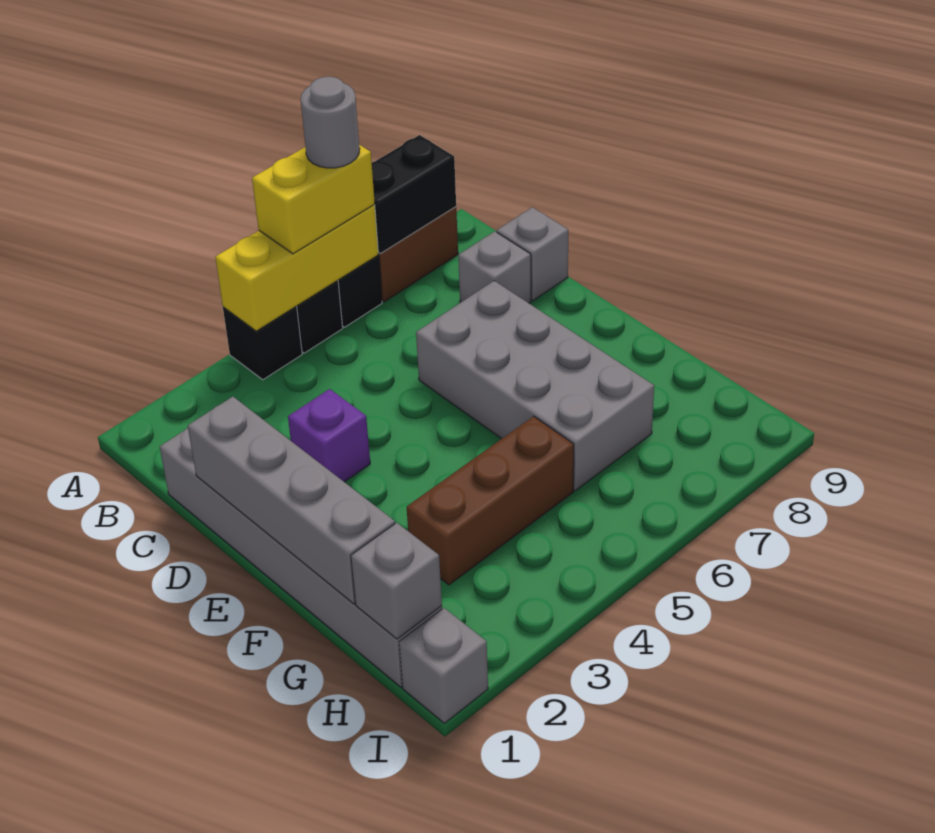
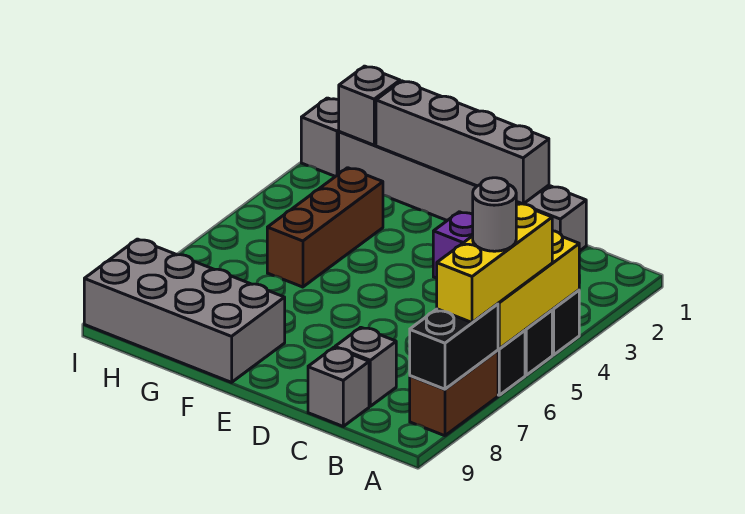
yellow brick A5:A6 level 3 -> yellow brick A5:A7 level 3
grey brick D6:G7 level 1 -> grey brick F8:I9 level 1

